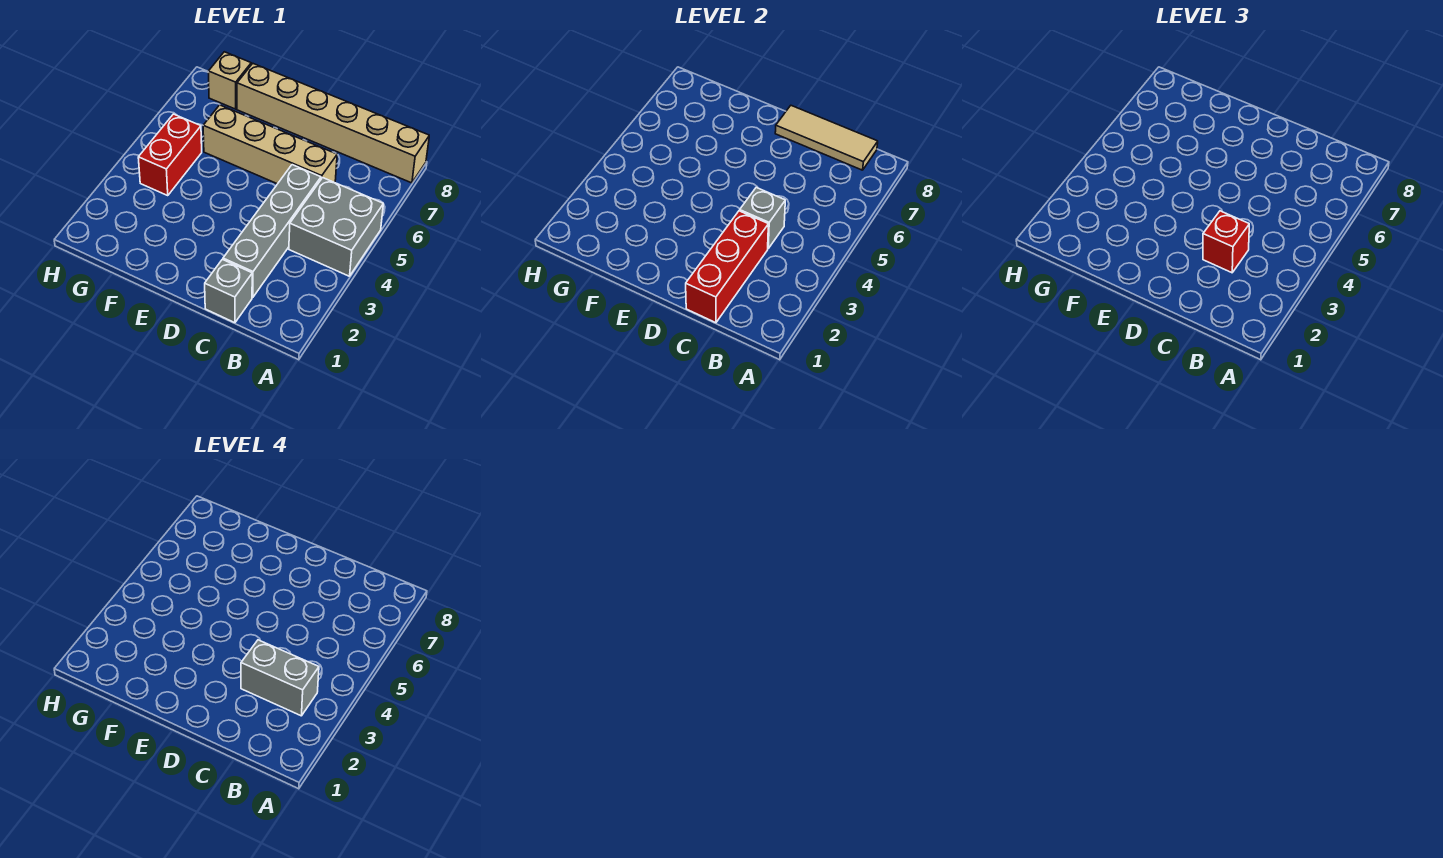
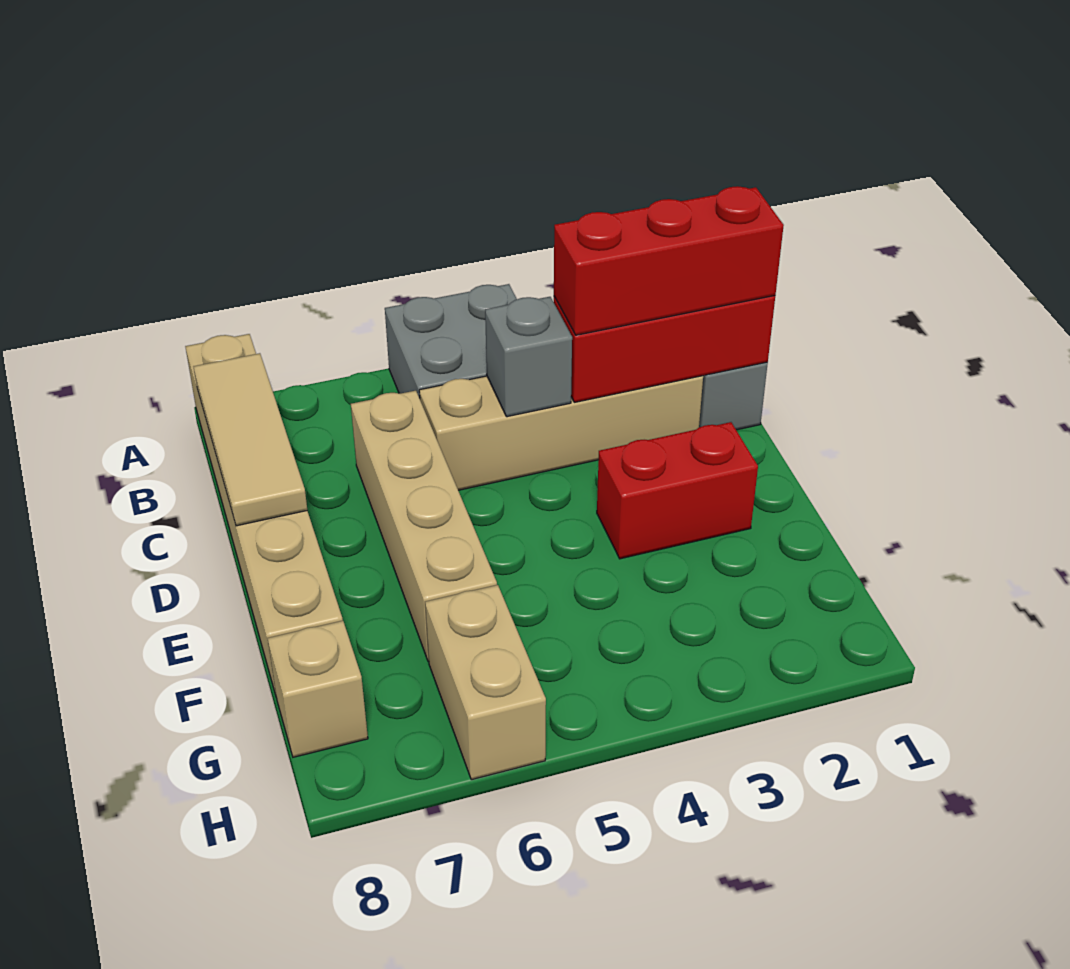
grey brick B3:C3 level 4 -> none
grey brick C2:C5 level 1 -> tan brick C2:C5 level 1
red brick C3 level 3 -> red brick C1:C3 level 3
red brick G4:G5 level 1 -> red brick E2:E3 level 1
none -> tan brick G6:H6 level 1

